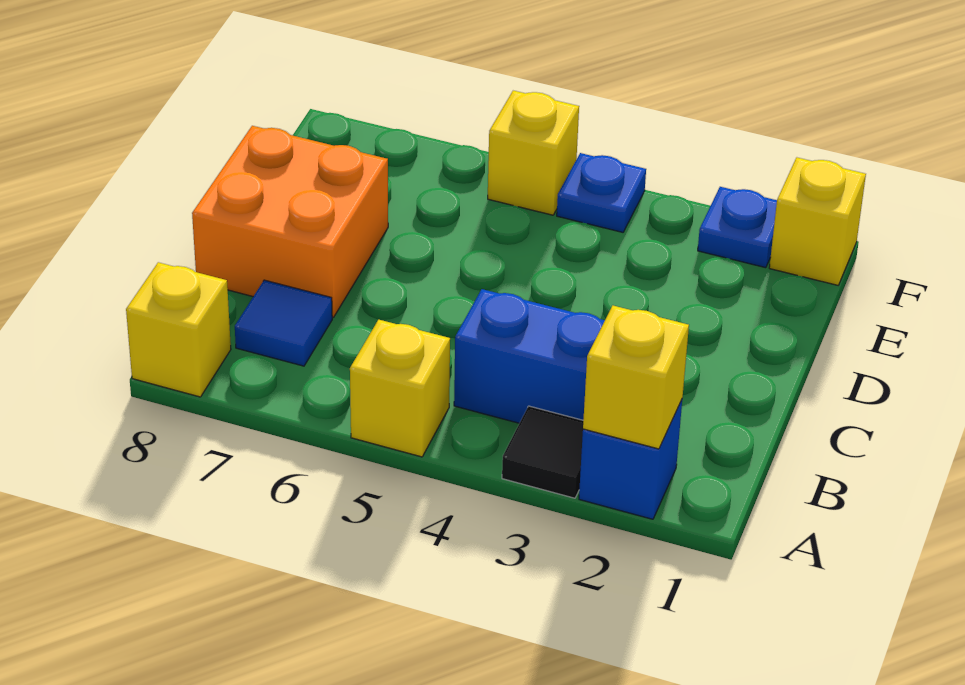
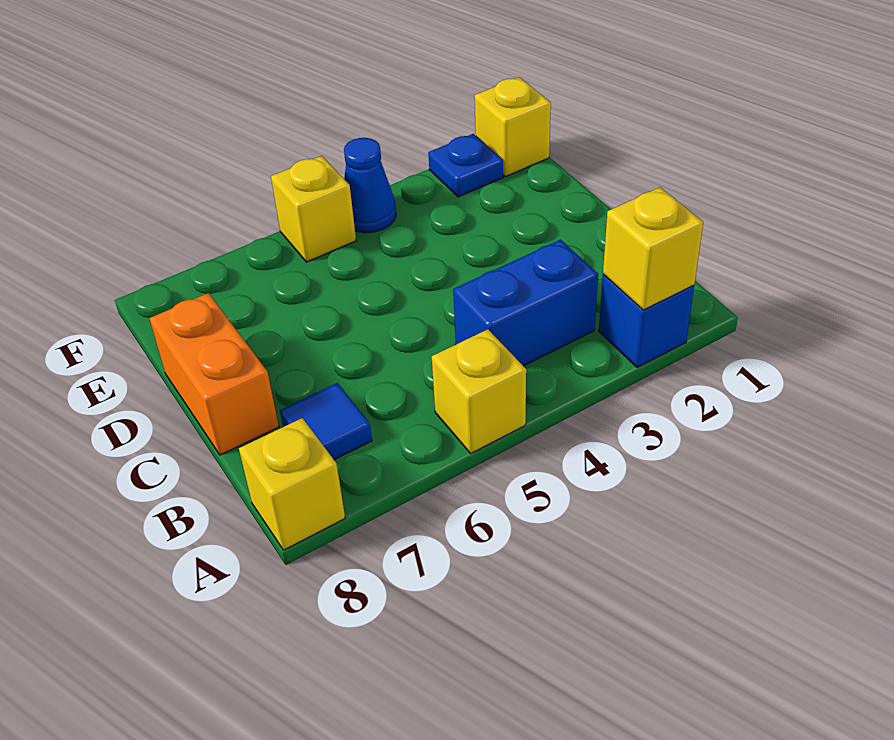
black tile A3 level 1 -> none
orange brick C7:D8 level 1 -> orange brick C8:D8 level 1
blue plate F4 level 1 -> blue cone F4 level 1

